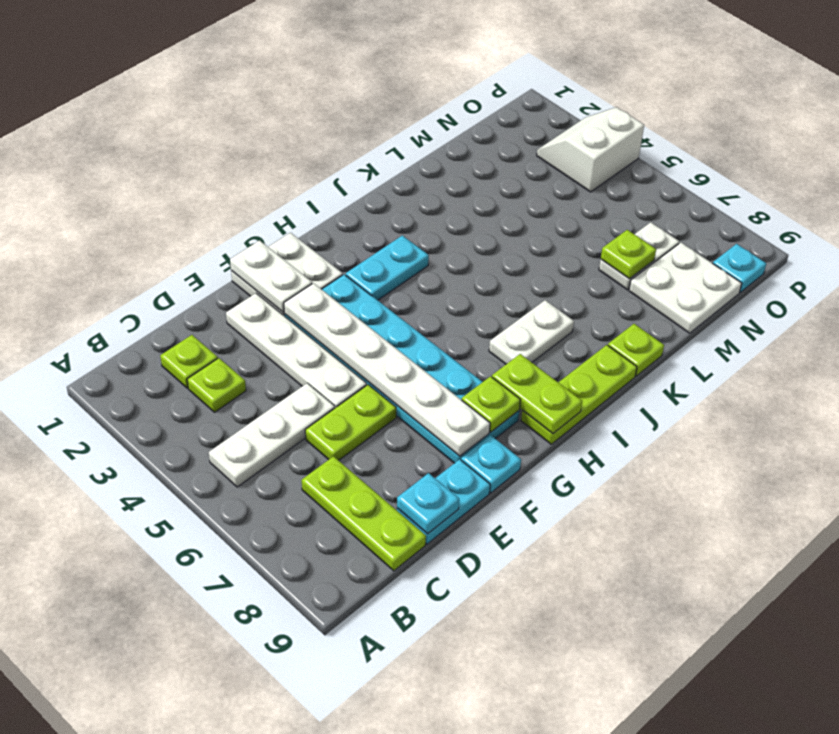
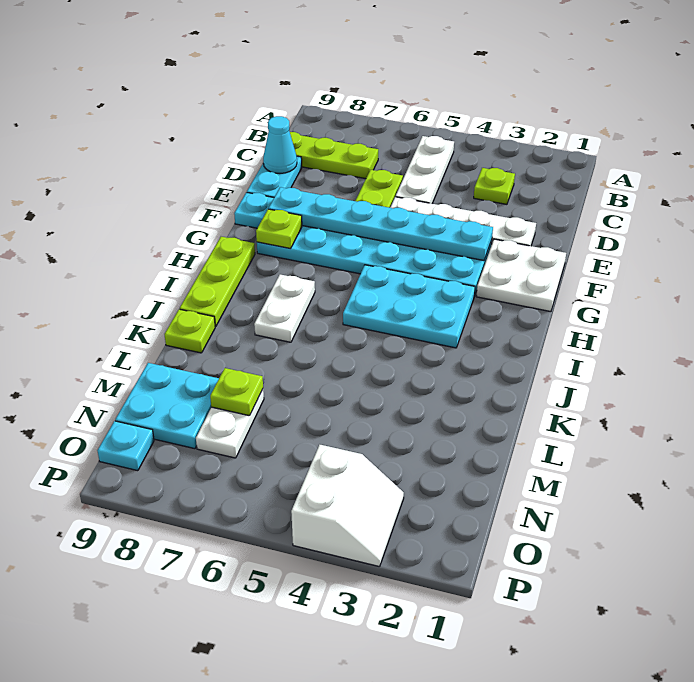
lime plate C2 level 1 -> none
cyan plate D9 level 2 -> cyan cone D9 level 2
white plate F1:F2 level 2 -> none
white plate F3:F8 level 2 -> cyan plate F3:F8 level 2
cyan plate H3:I3 level 1 -> cyan plate H3:I5 level 1
lime plate H8:H9 level 2 -> none
white plate M8:N9 level 1 -> cyan plate M8:N9 level 1

